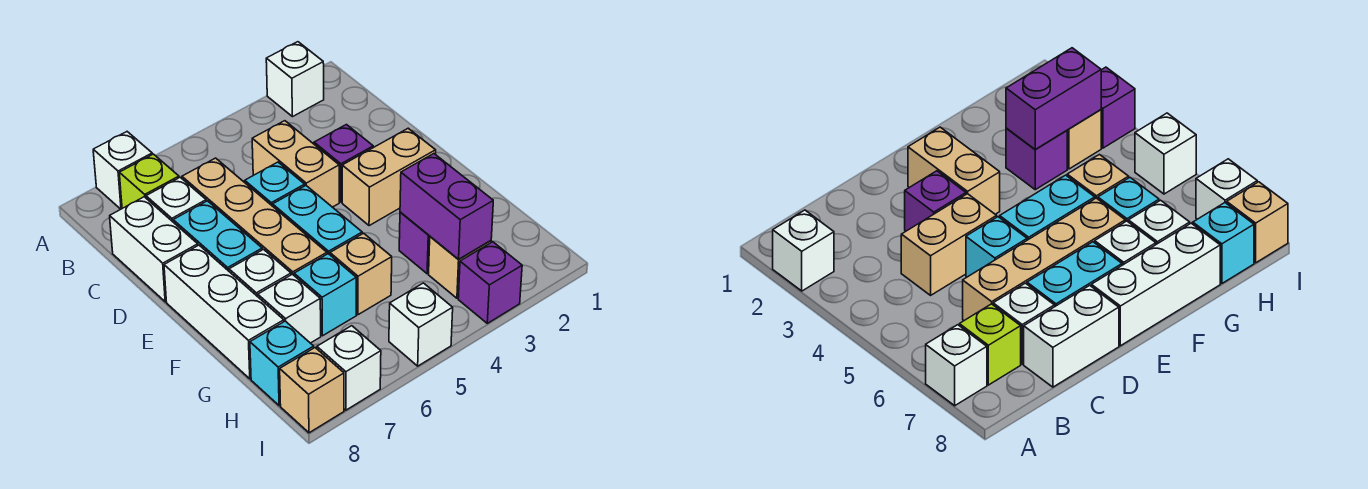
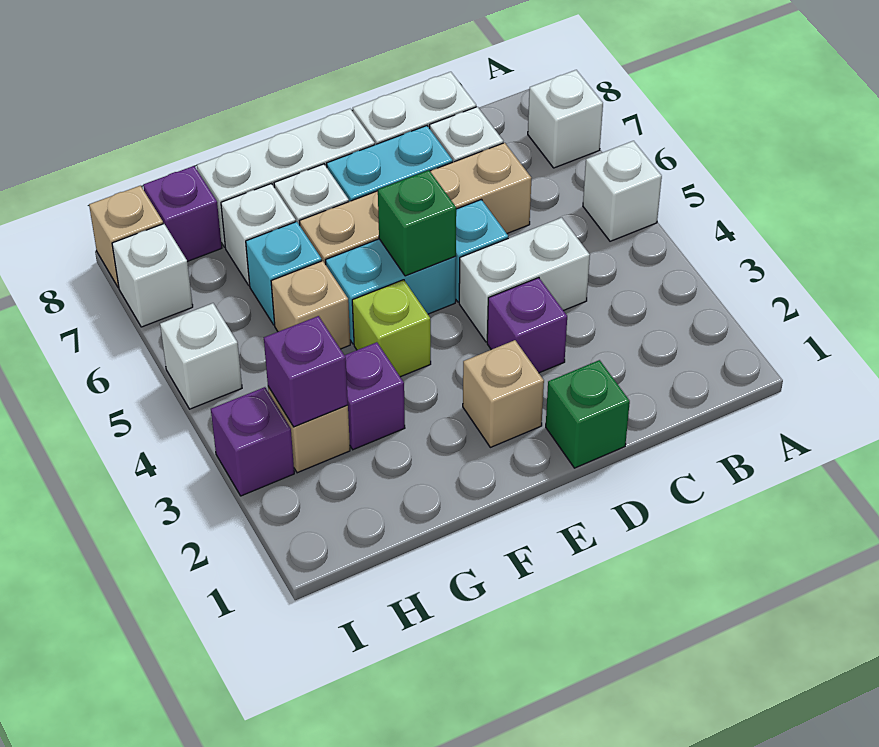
white brick A2 level 1 -> white brick A5 level 1
lime brick B7 level 1 -> lime brick F4 level 1
tan brick C4:D4 level 1 -> white brick C4:D4 level 1
none -> green brick D1 level 1
tan brick E2:E3 level 1 -> tan brick E2 level 1
none -> green brick E5 level 2
purple brick G3:H3 level 2 -> purple brick H3 level 2
cyan brick H8 level 1 -> purple brick H8 level 1

